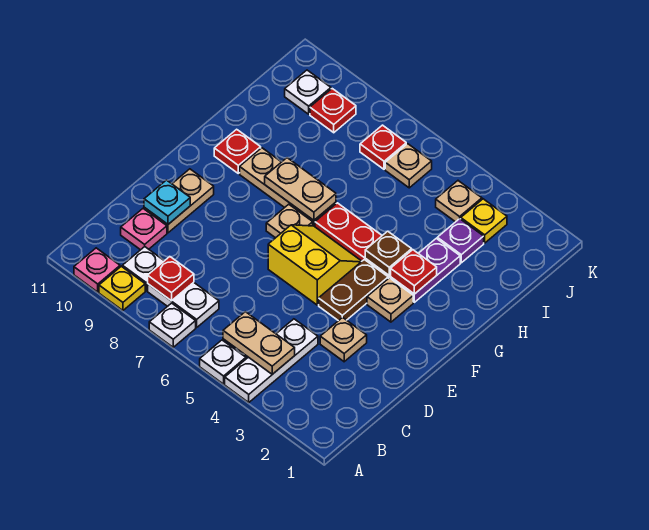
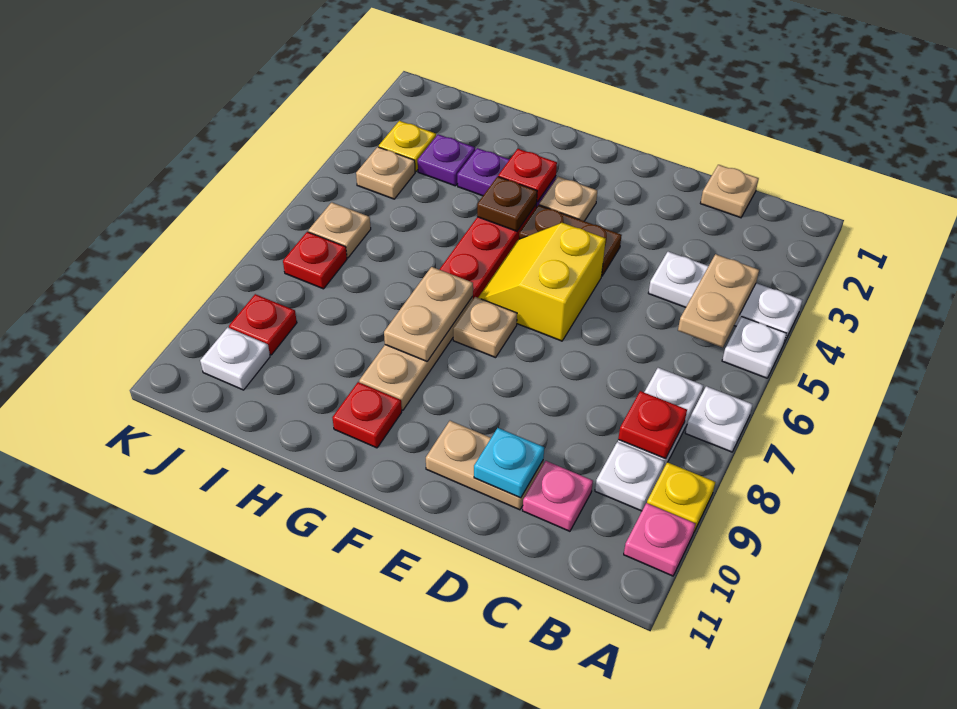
tan plate D3 level 1 -> tan plate C1 level 1

